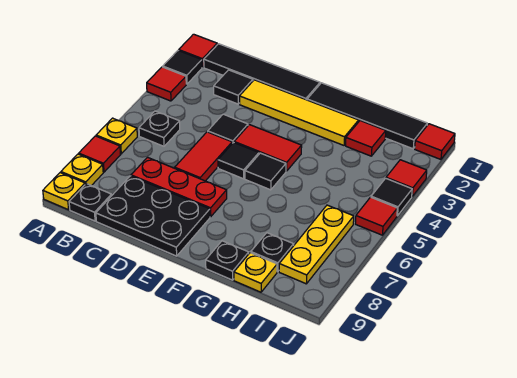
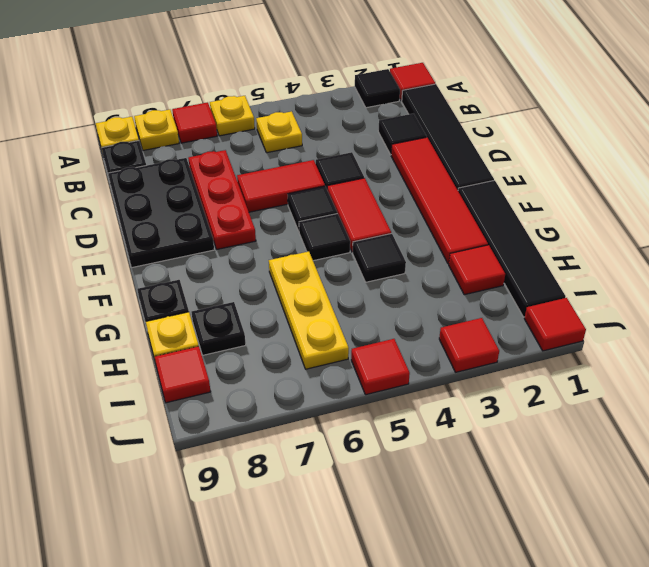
red tile A3 level 1 -> red tile I9 level 1
black plate B5 level 1 -> yellow plate B5 level 1
yellow tile D2:G2 level 1 -> red tile D2:G2 level 1
yellow plate I6:I8 level 1 -> yellow plate G6:I6 level 1
black tile J4 level 1 -> black tile G4 level 1

